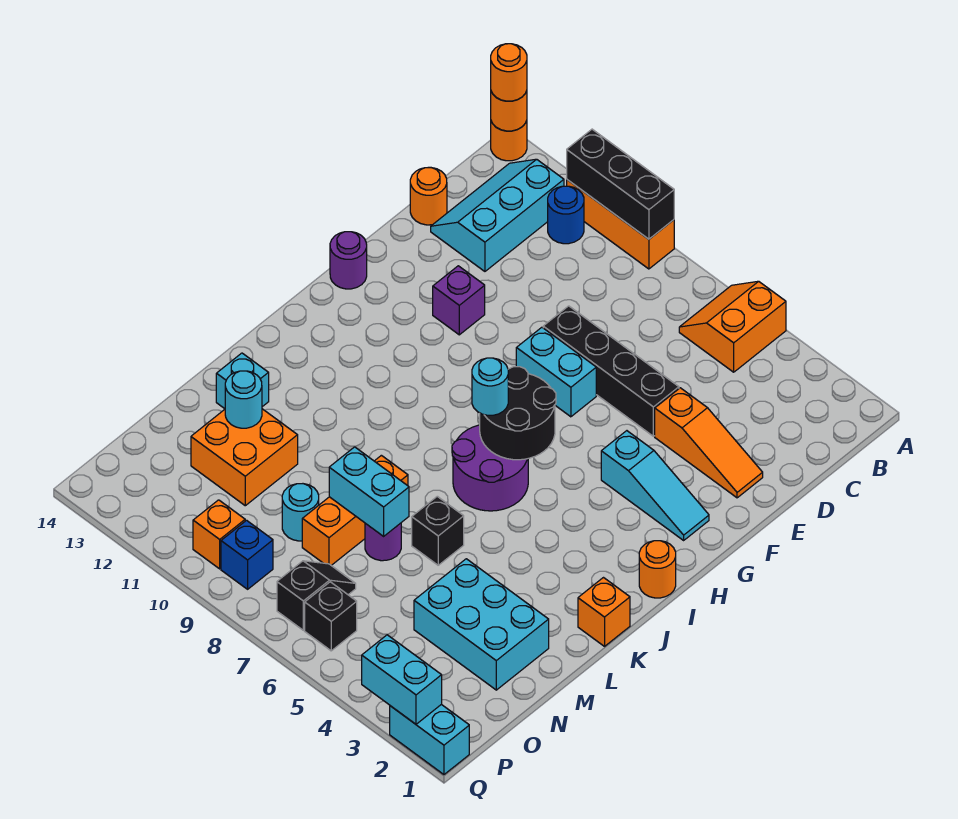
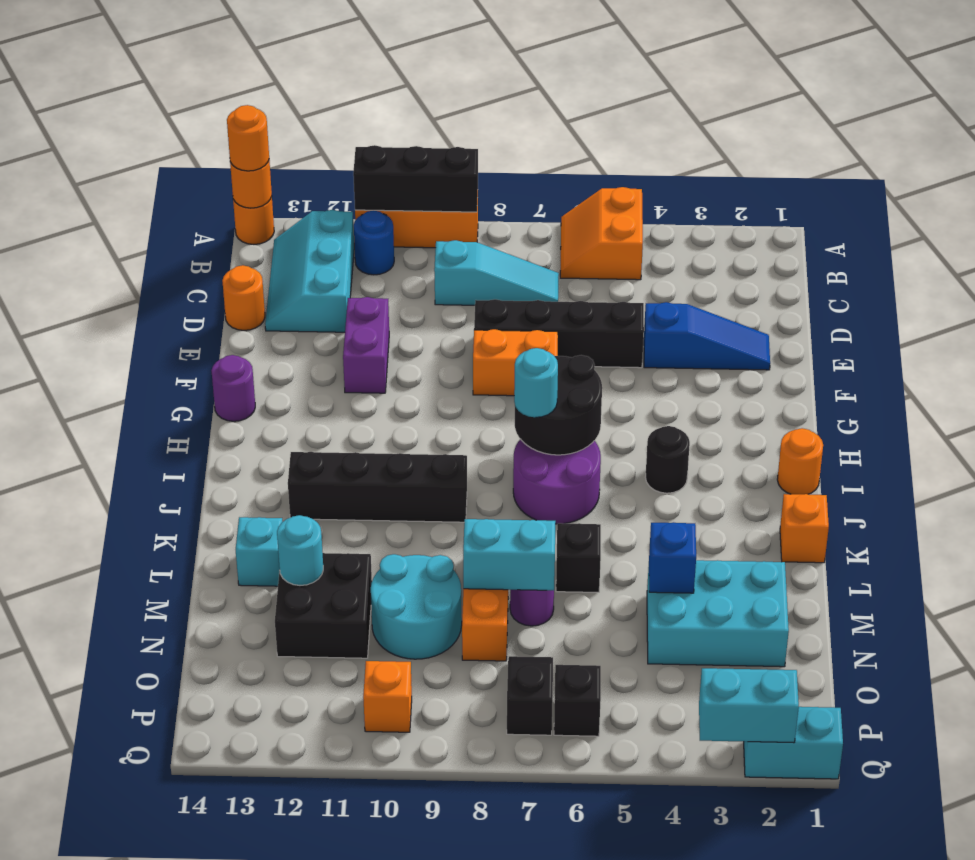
orange slope E2:E4 level 1 top 4 -> blue slope E2:E4 level 1 top 4
cyan brick F7:F8 level 1 -> orange brick F7:F8 level 1
purple brick F11 level 1 -> purple brick E11:F11 level 1
cyan slope G2:G4 level 1 top 4 -> cyan slope C7:C9 level 1 top 9
none -> black round brick I4 level 1
none -> black brick J9:J12 level 1
orange brick M11:N12 level 1 -> black brick M11:N12 level 1
cyan round brick N9 level 1 -> cyan round brick M9:N10 level 1
blue brick P9 level 1 -> blue brick M4 level 2

